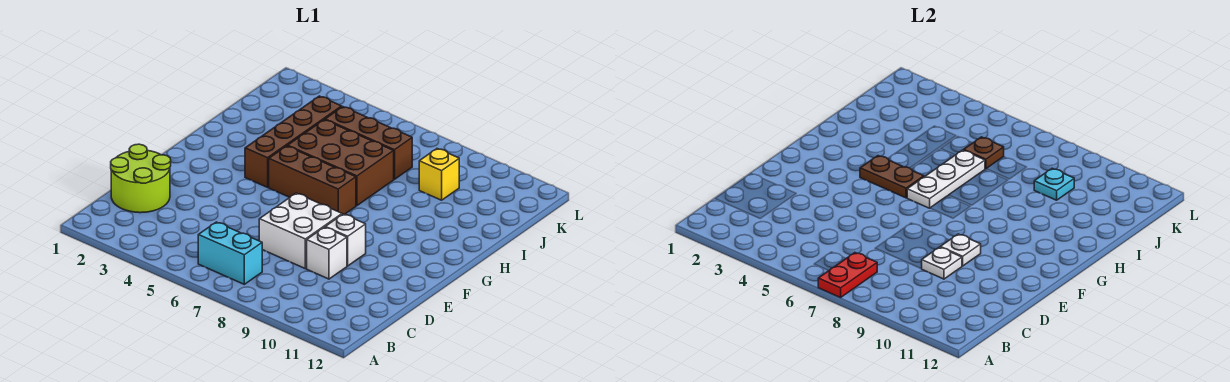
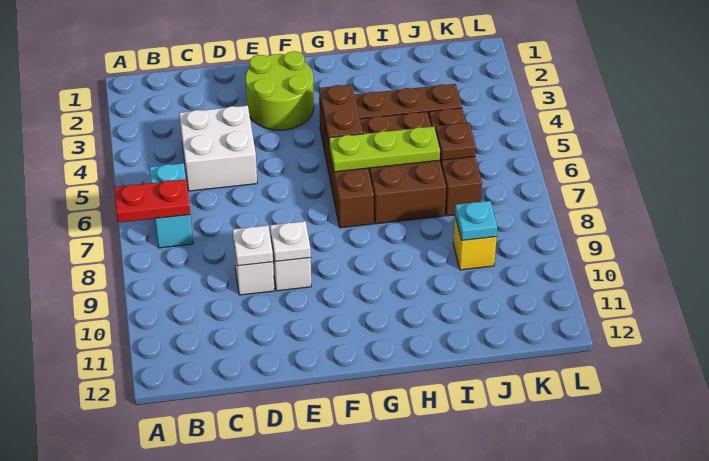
lime round brick C1:D2 level 1 -> lime round brick E2:F3 level 1
white brick D7:E8 level 1 -> white brick C4:D5 level 1
white plate G6:I6 level 2 -> lime plate G6:I6 level 2

